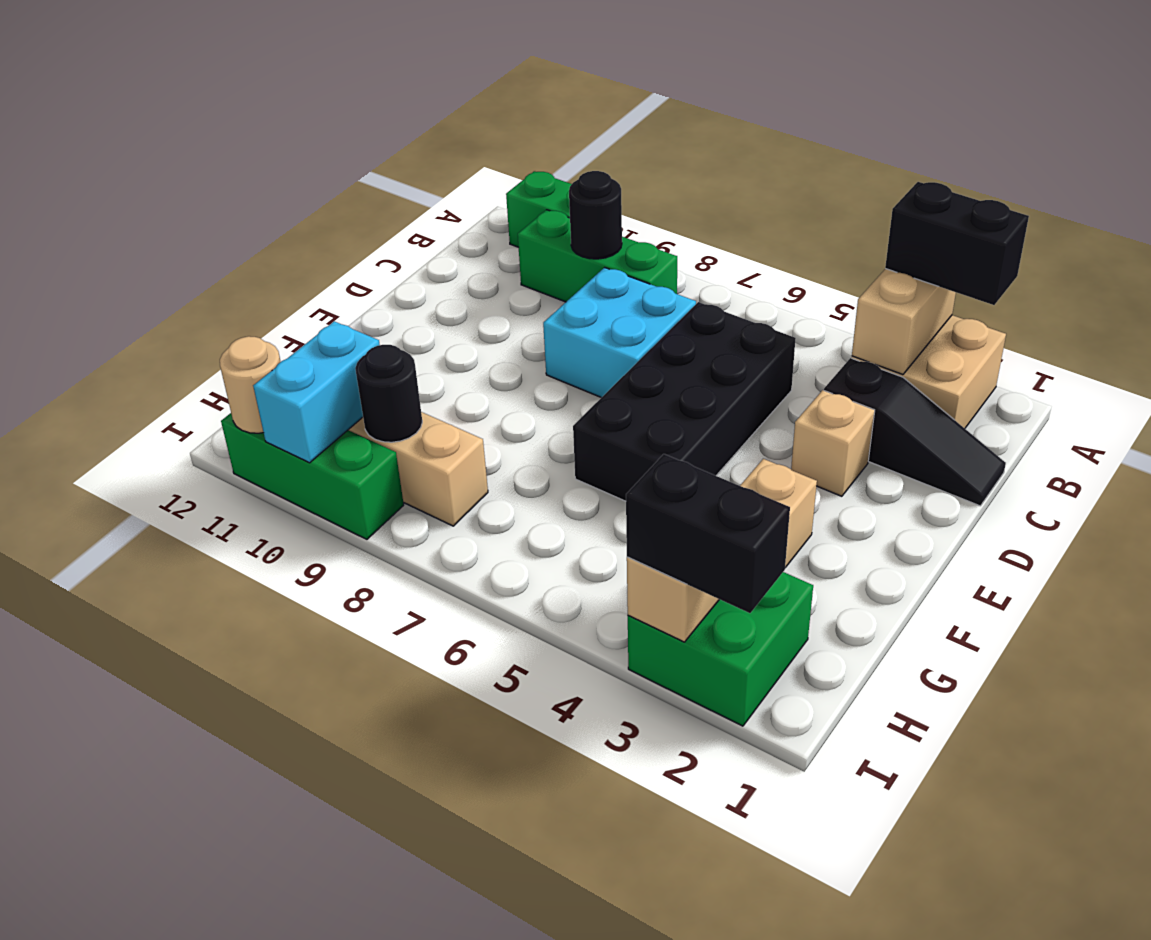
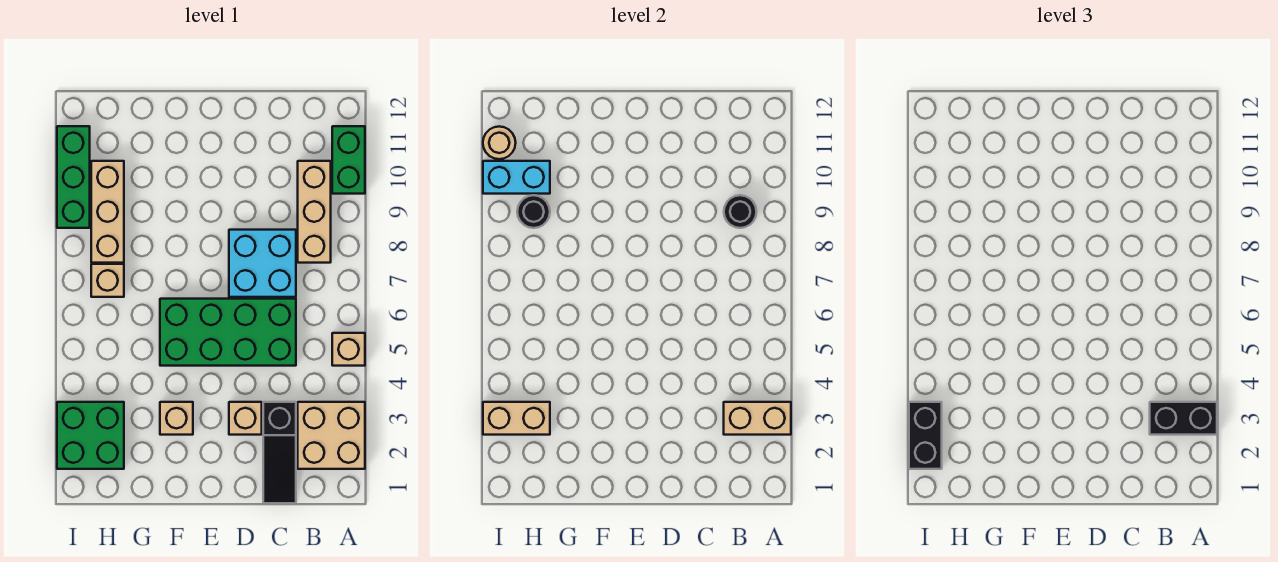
black brick A2:A3 level 3 -> black brick A3:B3 level 3
none -> tan brick A5 level 1
green brick B8:B10 level 1 -> tan brick B8:B10 level 1
black brick C5:F6 level 1 -> green brick C5:F6 level 1
none -> tan brick H7 level 1

